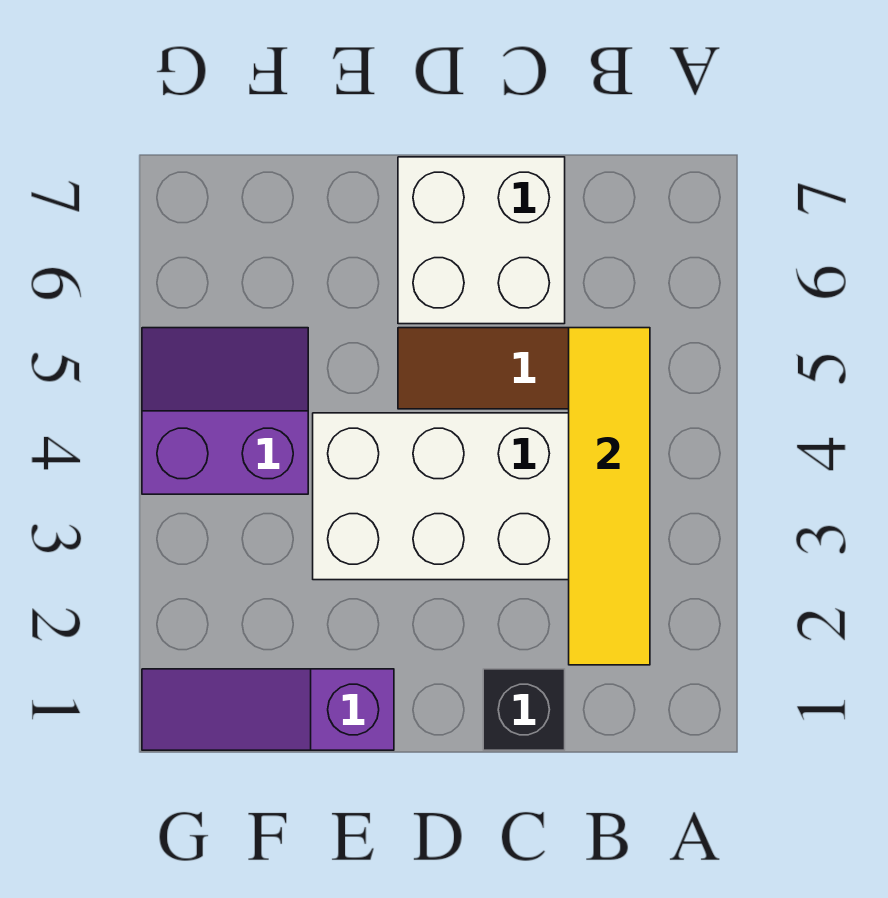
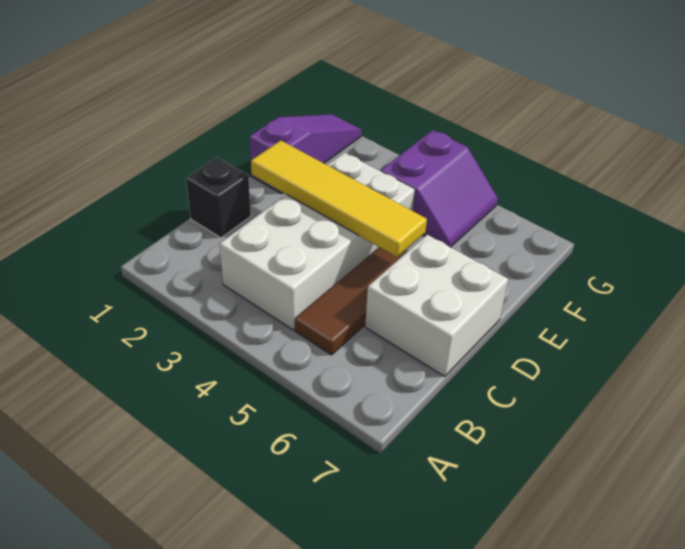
yellow tile B2:B5 level 2 -> yellow tile D2:D5 level 2

